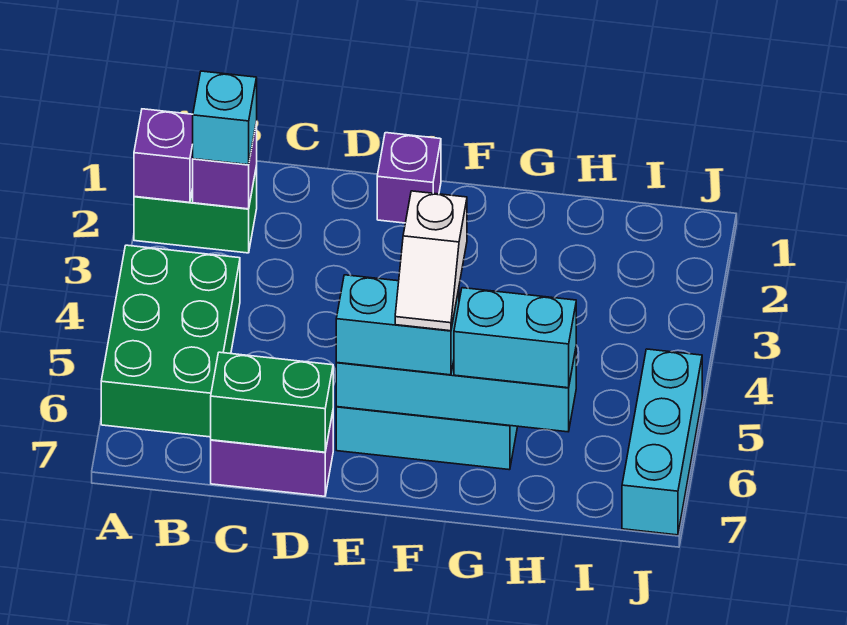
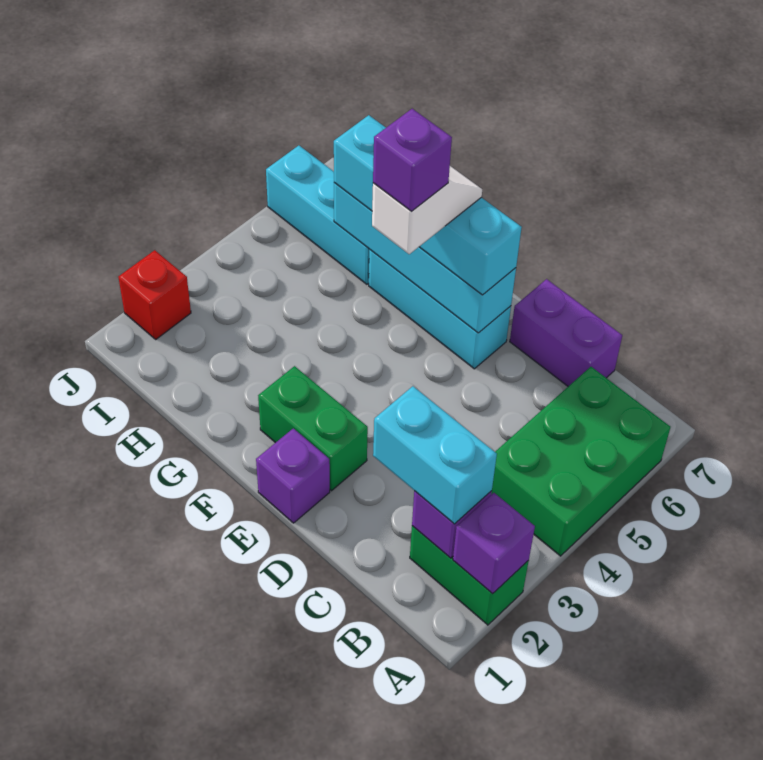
cyan brick B2 level 3 -> cyan brick B2:C2 level 3
green brick C7:D7 level 2 -> green brick E2:F2 level 1
none -> purple brick F5 level 5
none -> red brick J2 level 1
cyan brick J5:J7 level 1 -> cyan brick H6:J6 level 1

